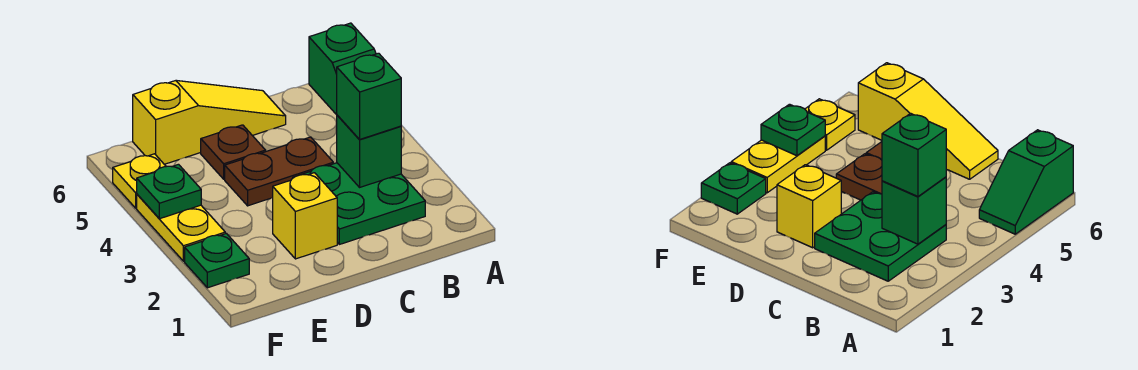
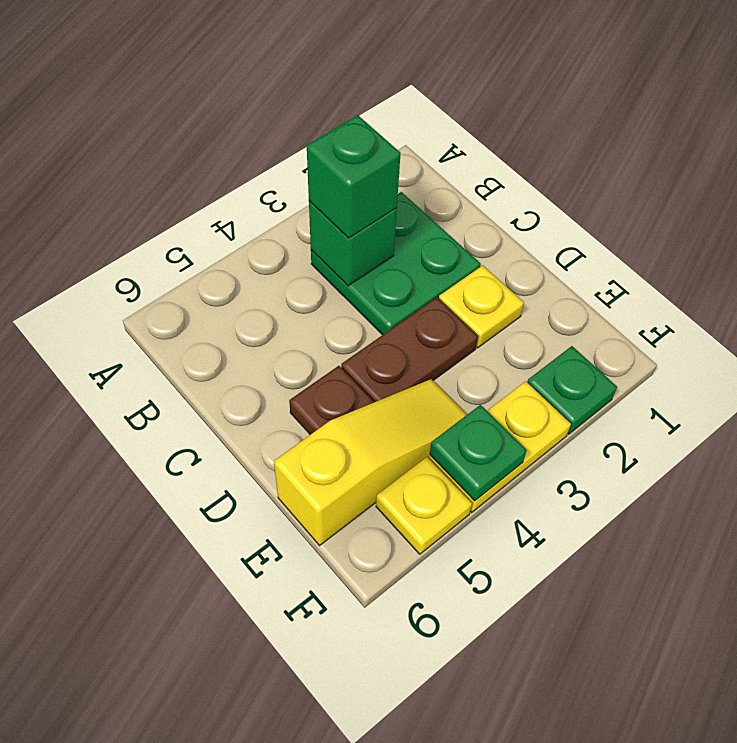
green slope A5:A6 level 1 top 6 -> none
brown plate C4:D4 level 1 -> brown plate D3:D4 level 1
yellow slope C6:E6 level 1 top E -> yellow slope E4:E6 level 1 top 6
yellow brick D2 level 1 -> yellow plate D2 level 1

